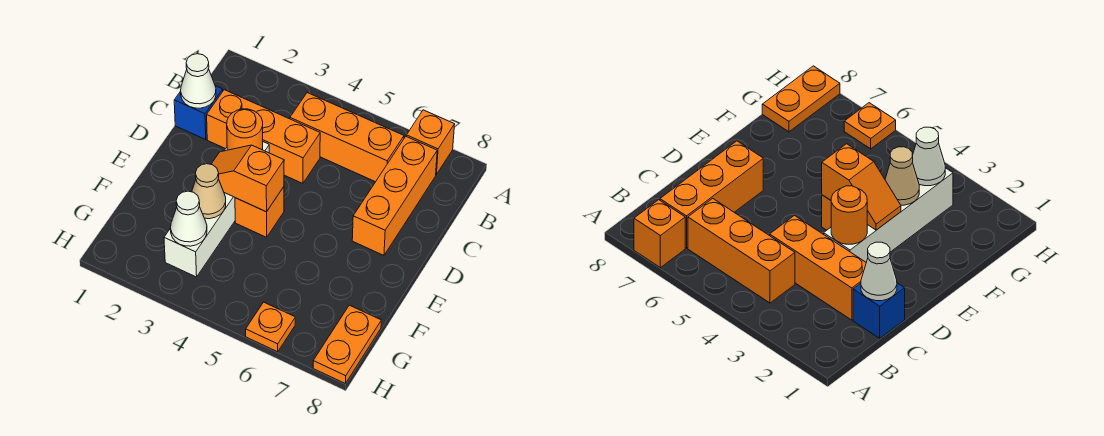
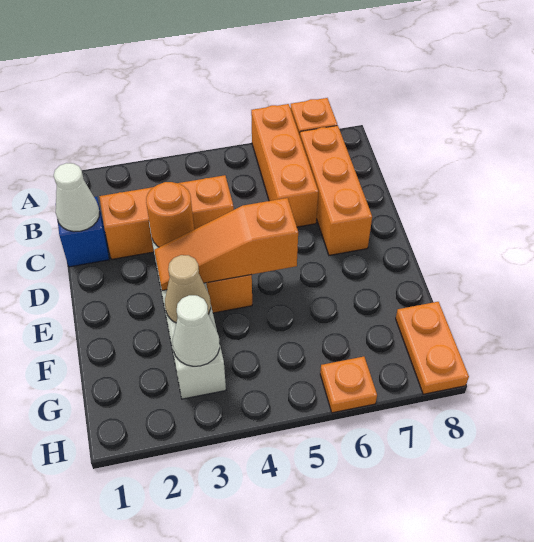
orange brick B4:B6 level 1 -> orange brick A6:C6 level 1
orange slope E3:E4 level 2 top 4 -> orange slope E3:E5 level 2 top 5

